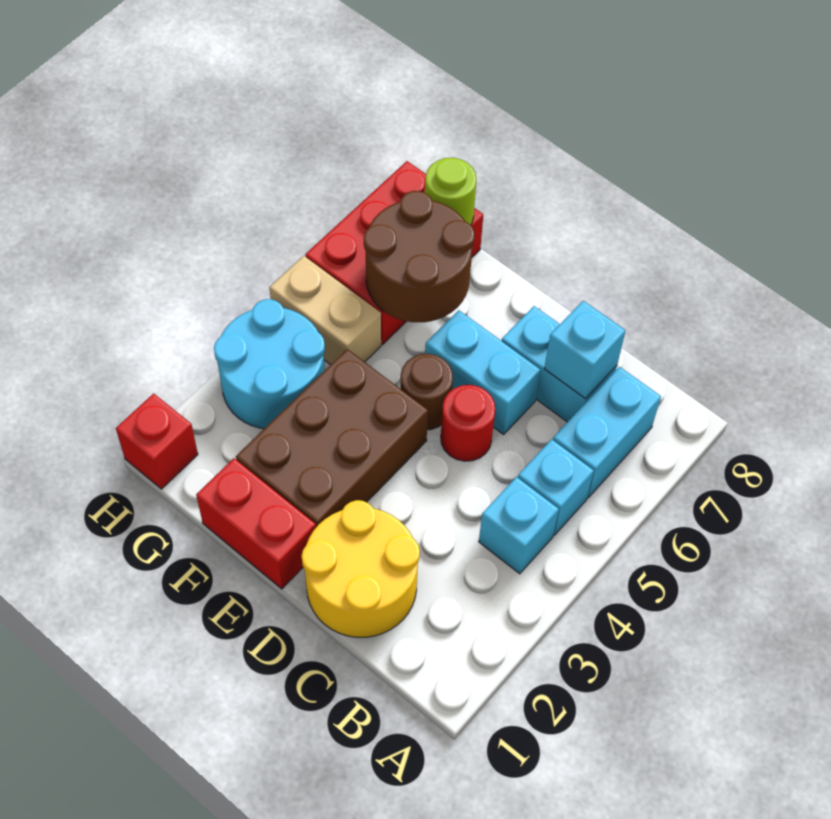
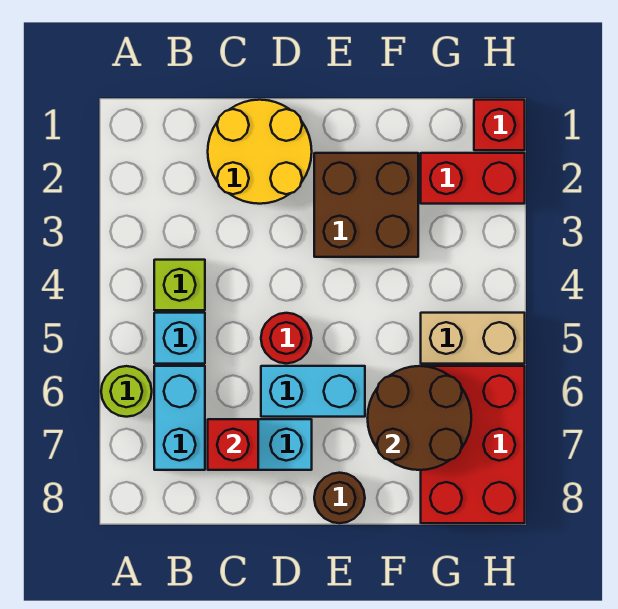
cyan brick B4 level 1 -> lime brick B4 level 1
cyan brick C7 level 2 -> red brick C7 level 2
red brick E1:F1 level 1 -> red brick G2:H2 level 1
brown brick E2:F4 level 1 -> brown brick E2:F3 level 1
brown round brick E5 level 1 -> brown round brick E8 level 1
cyan round brick G3:H4 level 1 -> none
lime round brick G8 level 2 -> lime round brick A6 level 1

